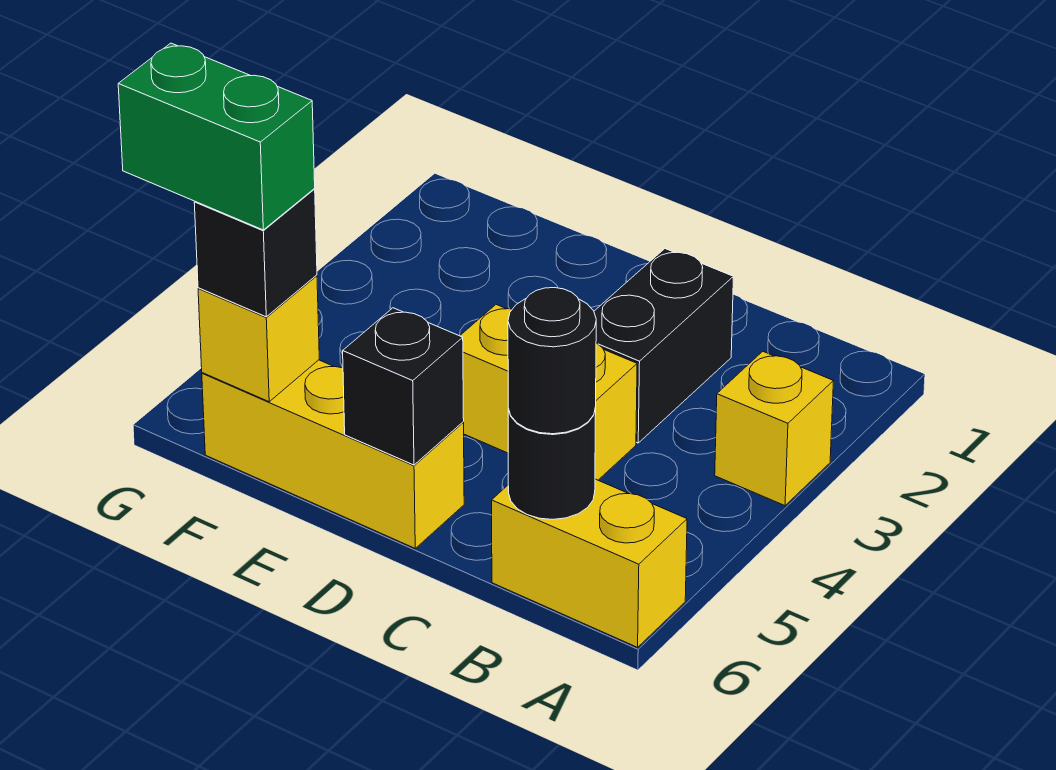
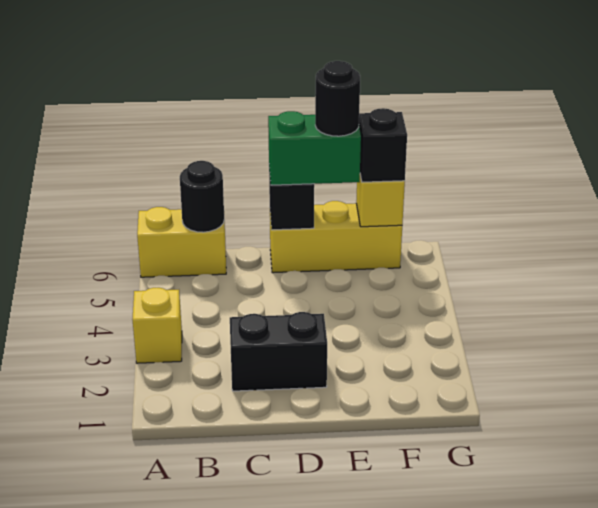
black round brick B6 level 3 -> black round brick E6 level 4
black brick C2:C3 level 1 -> black brick C2:D2 level 1
yellow brick C4:D4 level 1 -> none
green brick F6:G6 level 4 -> green brick D6:E6 level 3

